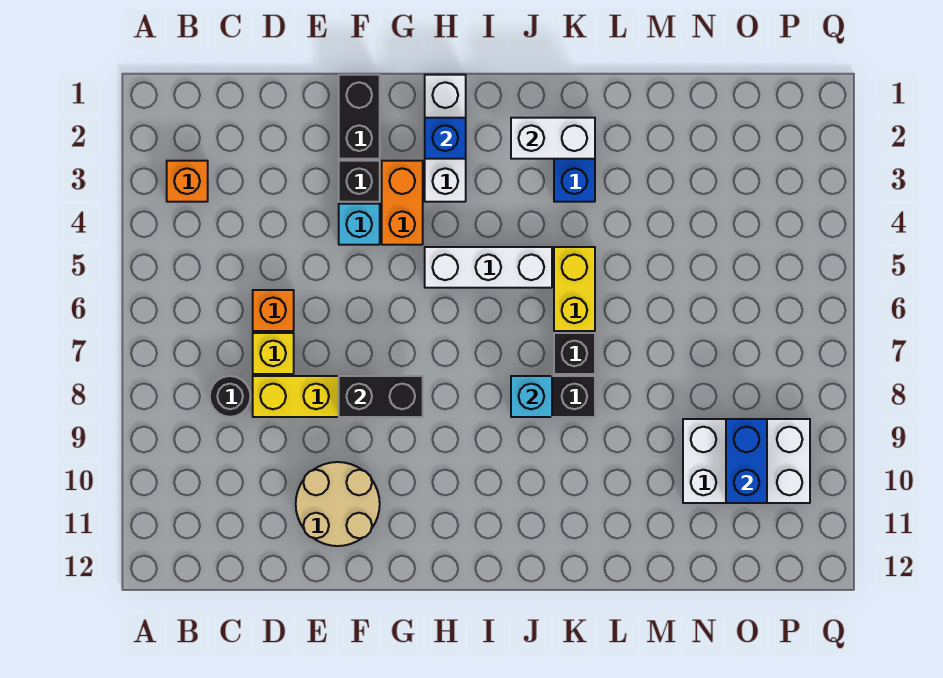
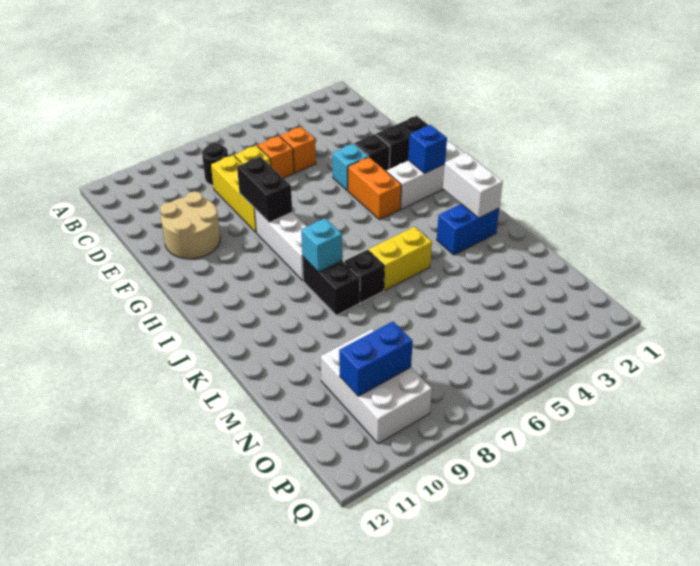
orange brick B3 level 1 -> orange brick D5 level 1
orange brick G3:G4 level 1 -> orange brick G4:H4 level 1
white brick H5:J5 level 1 -> white brick G8:I8 level 1

